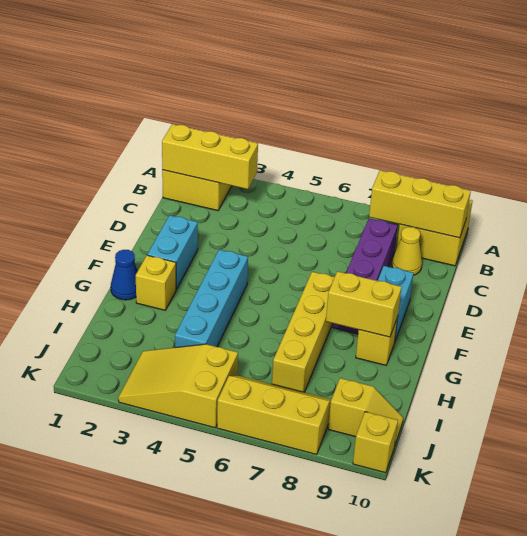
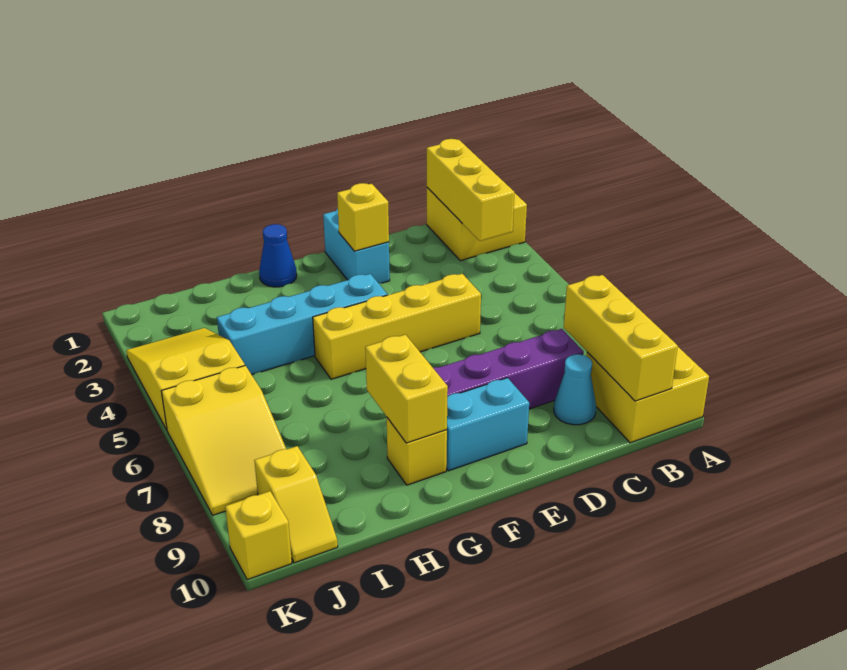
yellow cone C9 level 1 -> cyan cone C9 level 1
cyan brick E2:F2 level 1 -> cyan brick E1:E2 level 1
yellow brick F7:I7 level 1 -> yellow brick D5:G5 level 1
yellow brick G2 level 1 -> yellow brick E2 level 2
yellow slope J6:K8 level 1 top K -> yellow slope J6:K8 level 1 top 6

